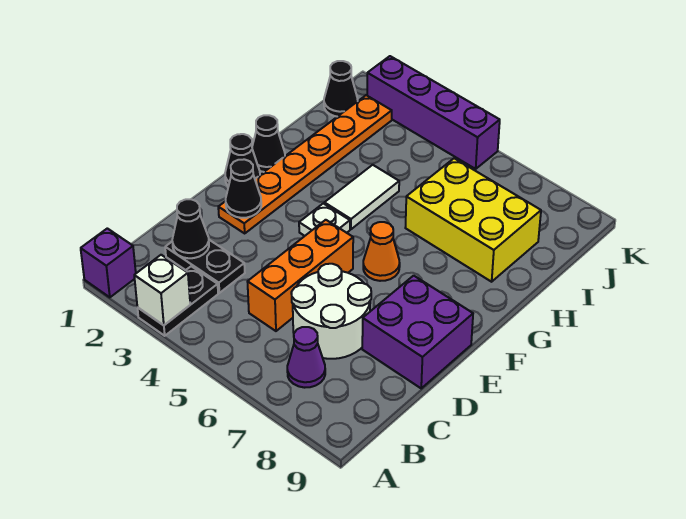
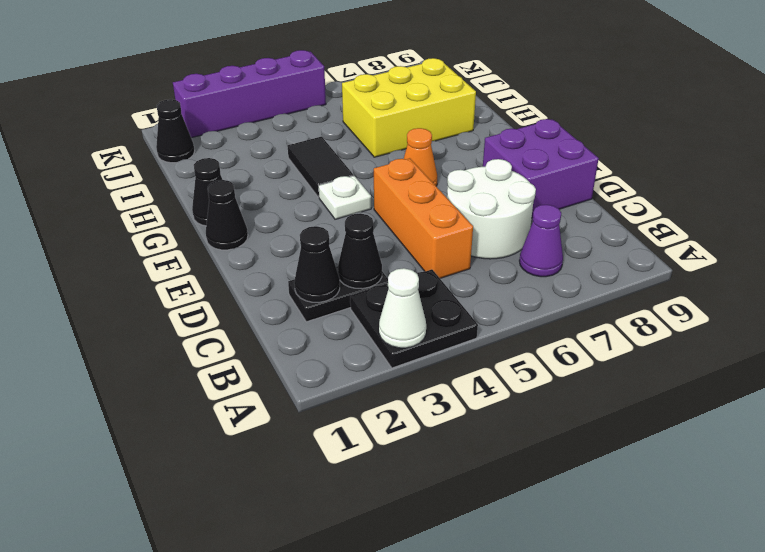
purple brick A1 level 1 -> none
black plate A3:B3 level 1 -> black plate A3:B4 level 1
white brick A3 level 2 -> white cone A3 level 2
orange plate E2:J2 level 1 -> none
black cone E2 level 2 -> black cone C3 level 2
white tile G4:H4 level 1 -> black tile G4:H4 level 1

